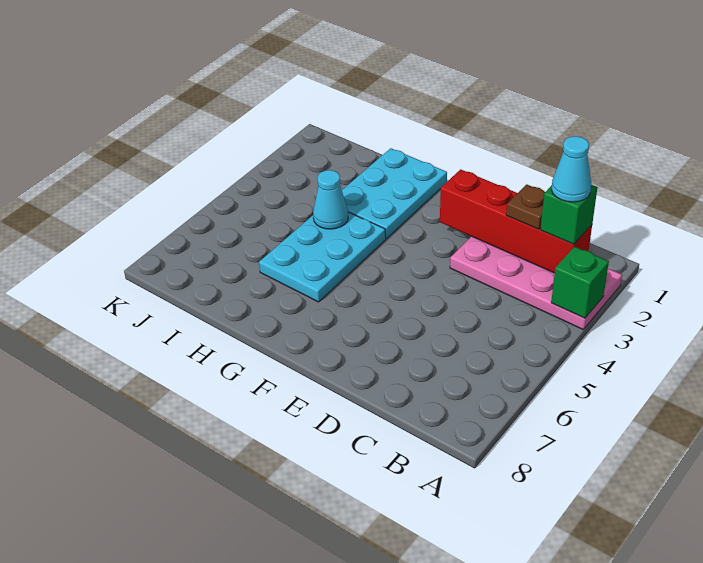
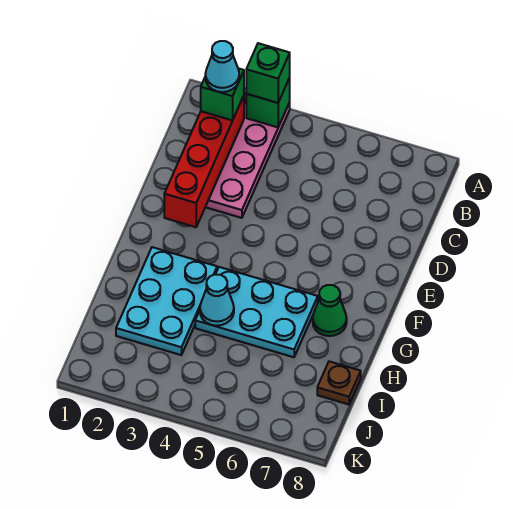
none -> green brick A3 level 3
brown plate C2 level 3 -> brown plate I8 level 1
cyan plate G1:H3 level 1 -> cyan plate G2:I3 level 1
none -> green cone G7 level 1

